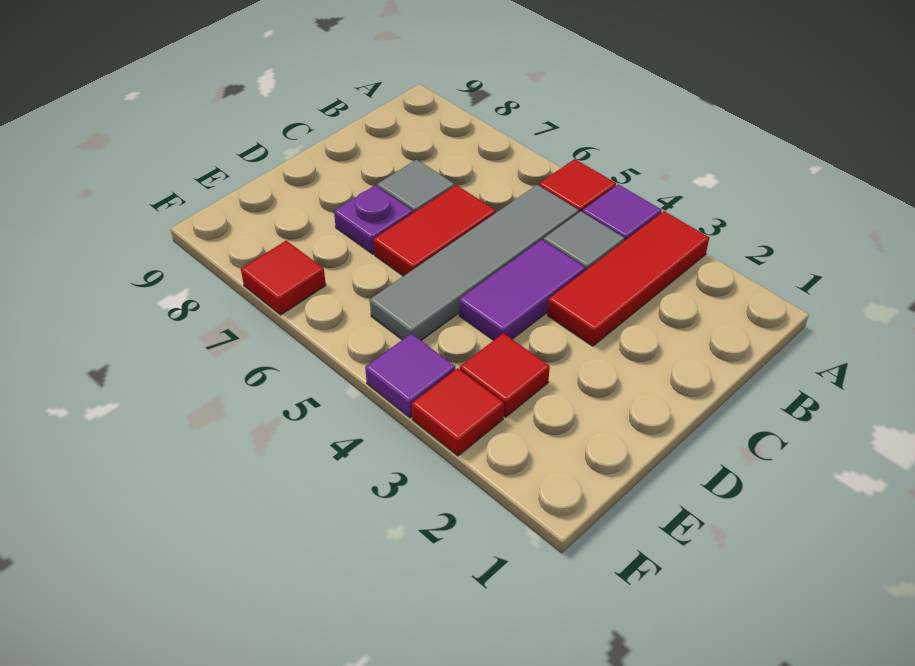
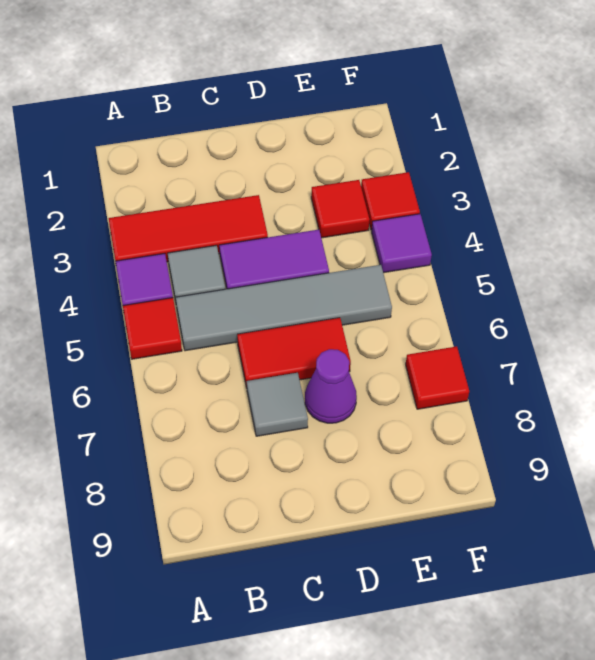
purple plate D7 level 1 -> purple cone D7 level 1

